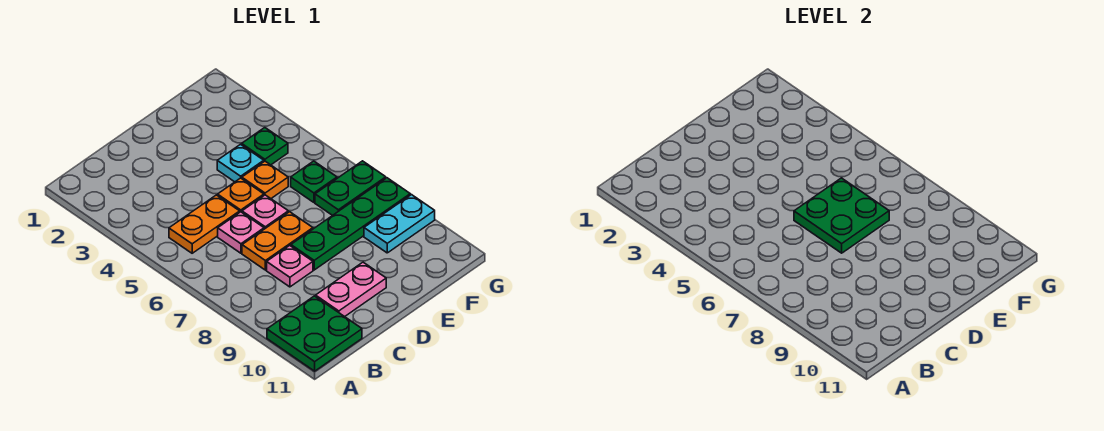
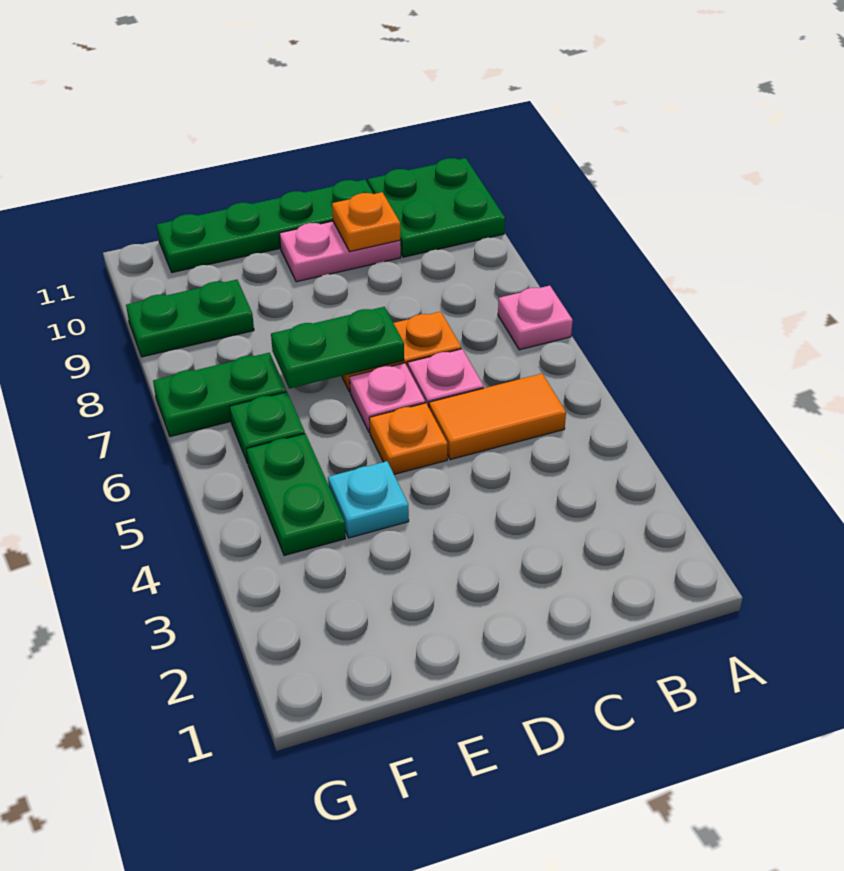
orange plate B5:C5 level 1 -> orange tile B5:C5 level 1
pink plate C8 level 1 -> pink plate A7 level 1
green plate D6:E7 level 2 -> green plate D7:E7 level 2
green plate D8:G8 level 1 -> green plate C11:F11 level 1
orange plate E5 level 1 -> orange plate C10 level 2
green plate F4 level 1 -> green plate F4:F5 level 1
cyan plate F9:G9 level 1 -> green plate F9:G9 level 1

